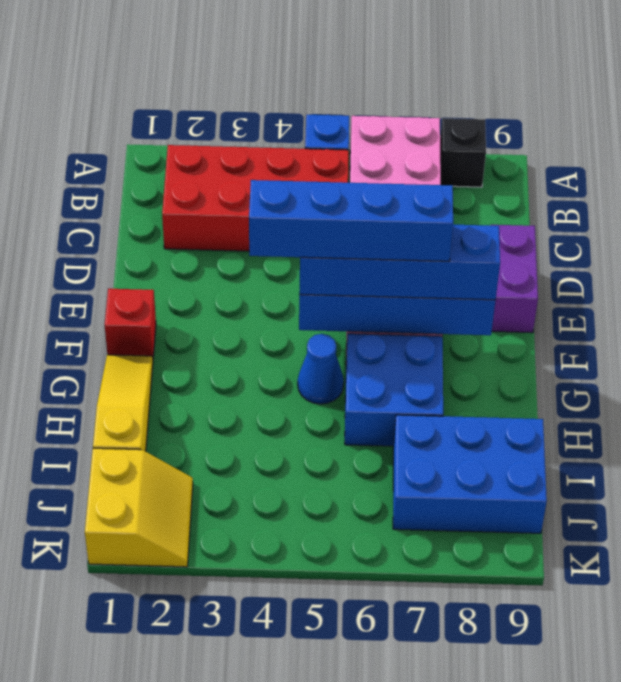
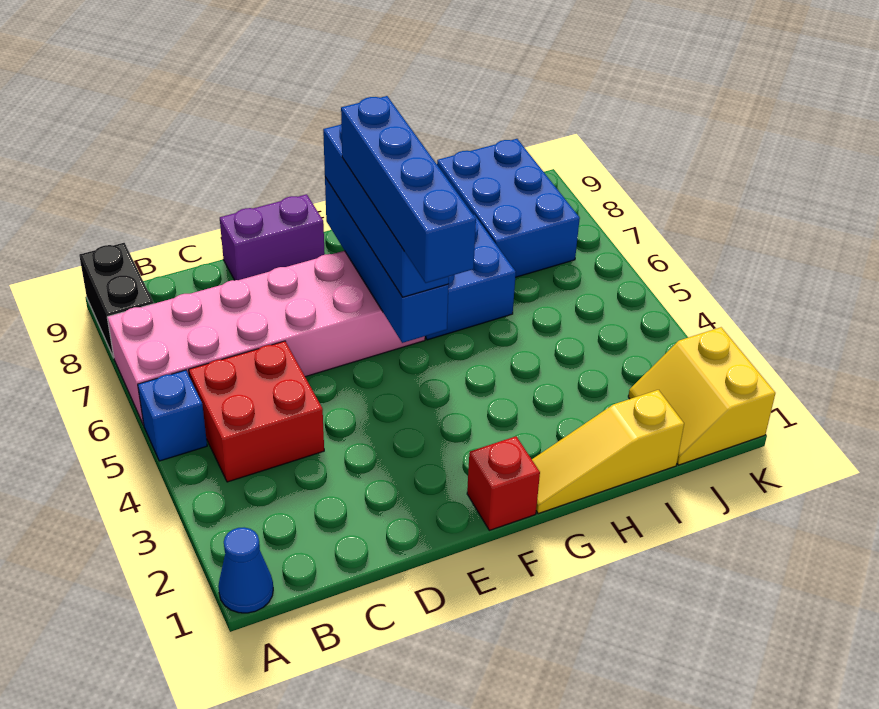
black brick A8 level 1 -> black brick A8:A9 level 1
red brick B2:C5 level 1 -> red brick B4:C5 level 1
blue cone G5 level 1 -> blue cone A1 level 1
yellow slope J1:K2 level 1 top 1 -> yellow slope J1:K2 level 1 top K

